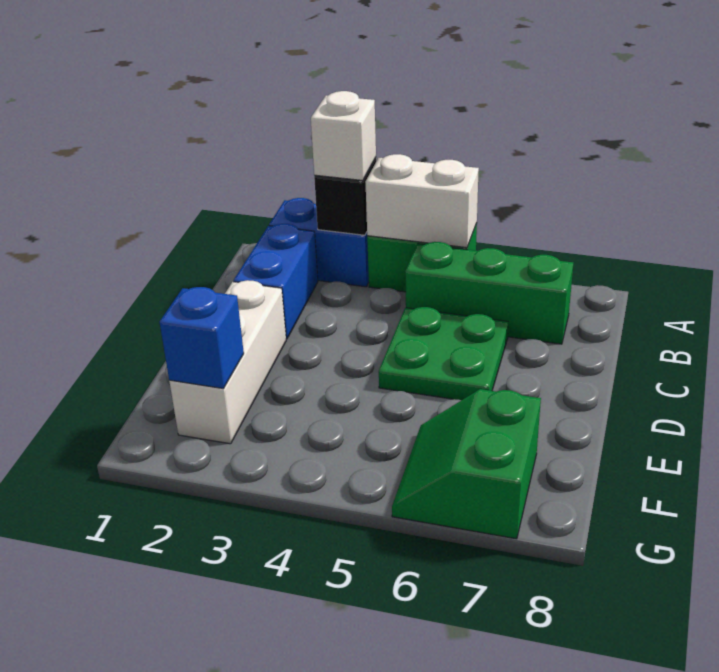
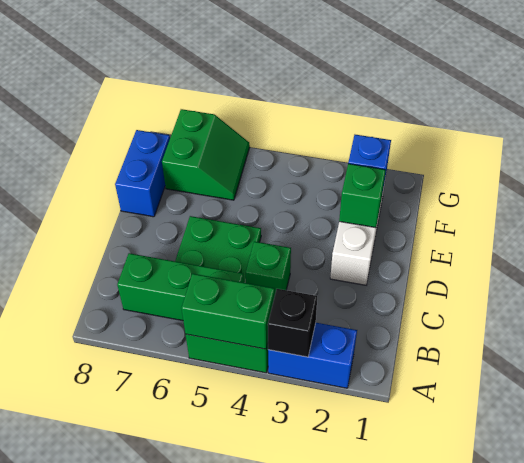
white brick A3 level 3 -> none
white brick A4:A5 level 2 -> green brick A4:A5 level 2
blue brick B2:C2 level 1 -> blue brick E8:F8 level 1
none -> green brick C4 level 1
none -> green brick E2 level 2

